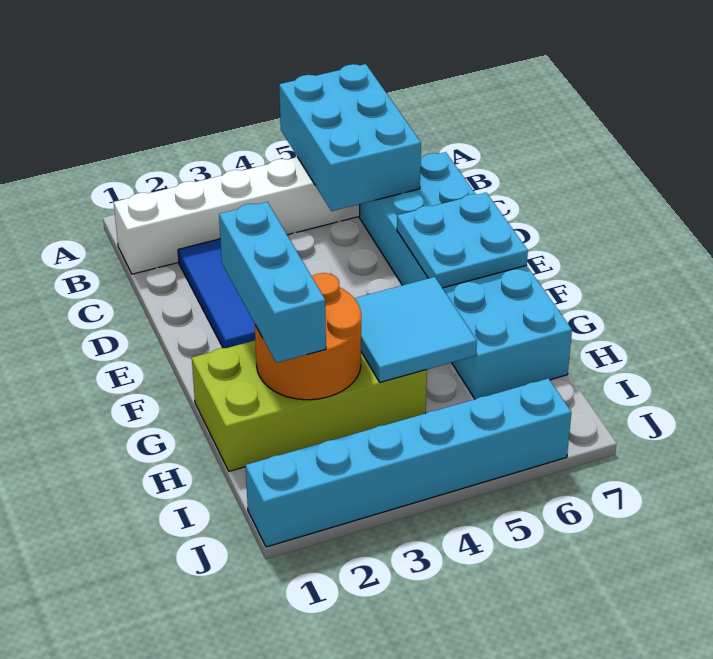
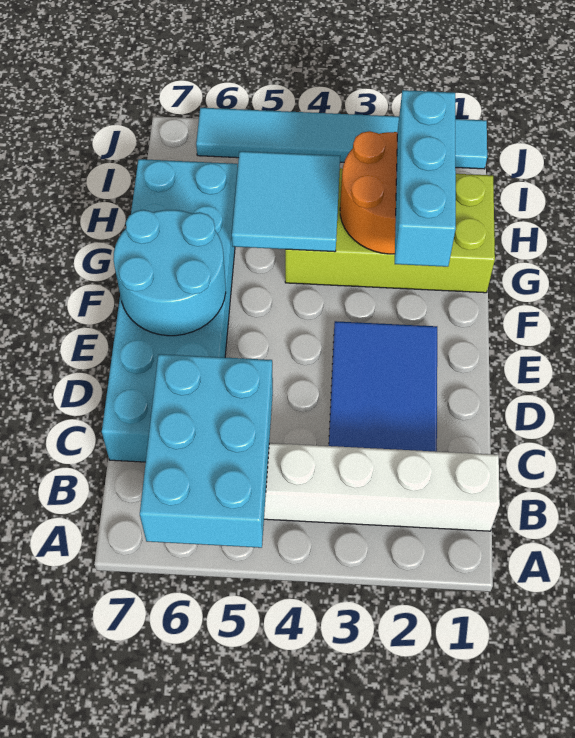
cyan plate E6:F7 level 2 -> cyan round brick E6:F7 level 2
cyan brick J1:J6 level 1 -> cyan tile J1:J6 level 1

